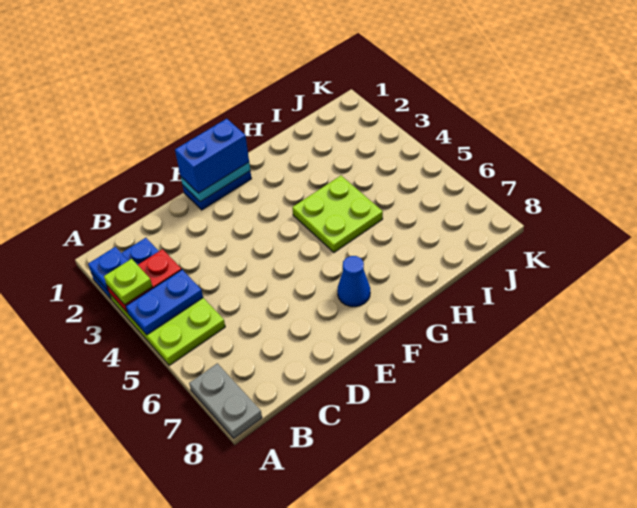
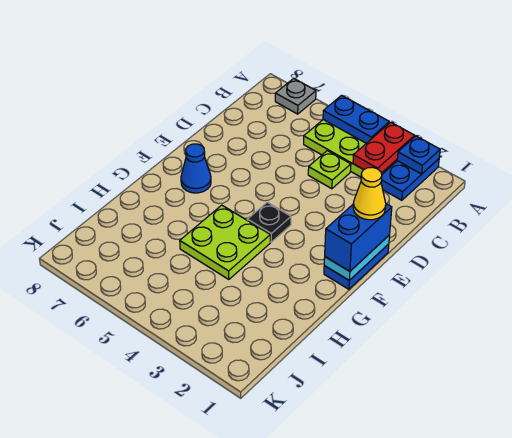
lime plate A3 level 3 -> lime plate C4 level 1
blue plate A4:B4 level 2 -> blue plate A4:A5 level 2
grey plate A7:A8 level 1 -> grey plate A7 level 1
none -> yellow cone E1 level 4
none -> black plate F4 level 1

